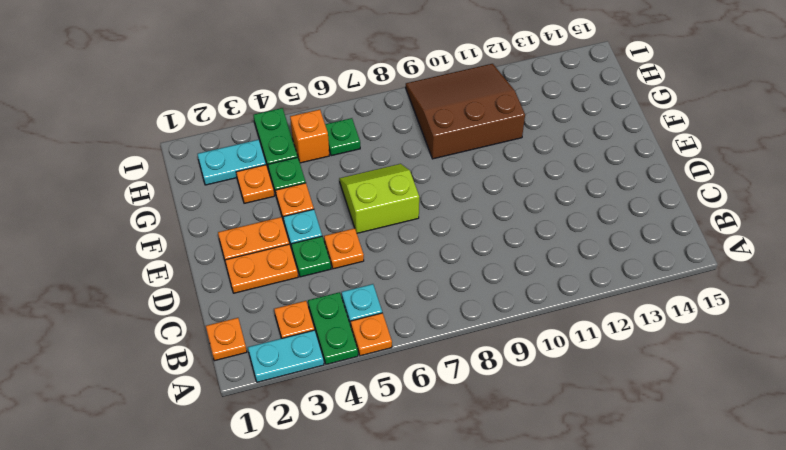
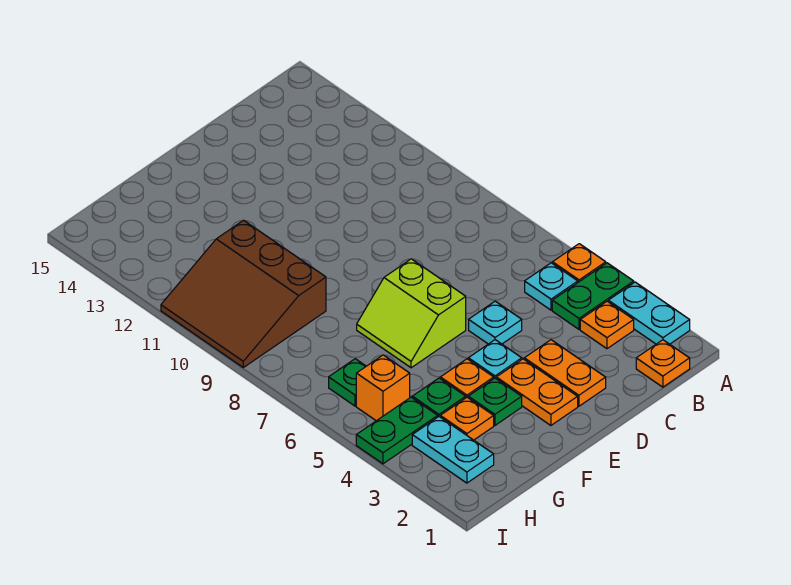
green plate D4 level 1 -> green plate F3 level 1
orange plate D5 level 1 -> cyan plate D5 level 1

